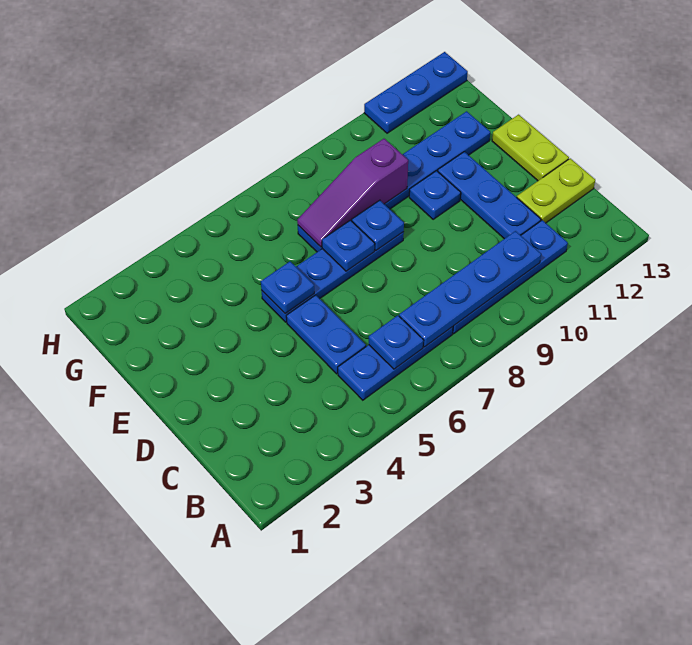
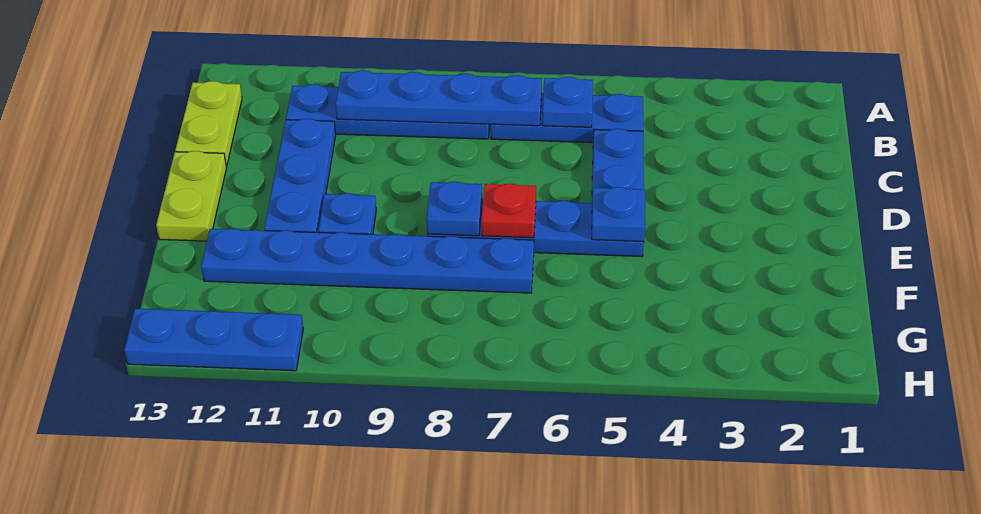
lime plate C12:C13 level 1 -> lime plate B13:C13 level 1
blue plate E7 level 2 -> red plate E7 level 2
purple slope F7:F9 level 2 top 9 -> none

